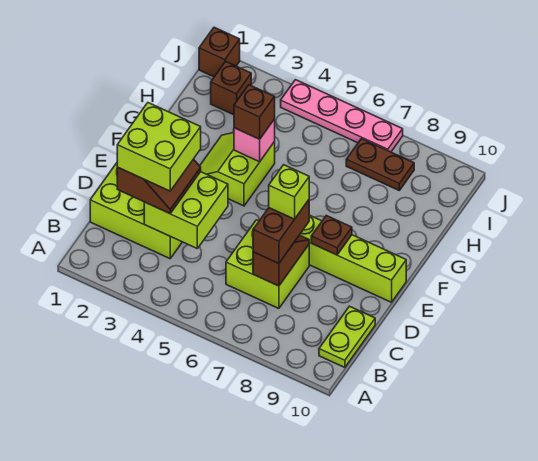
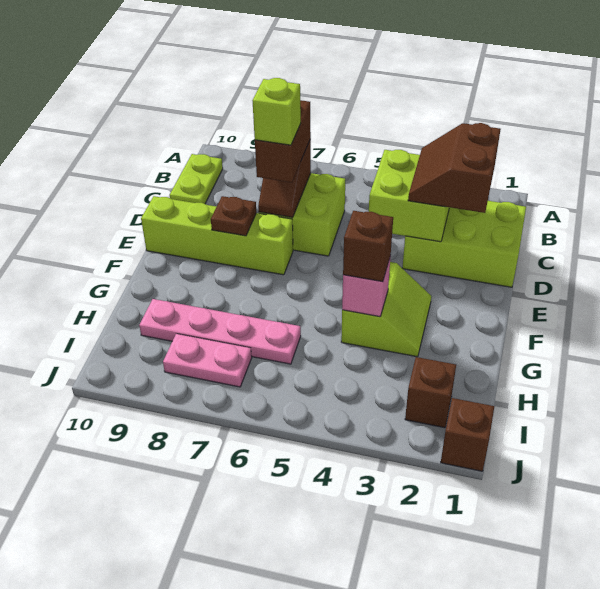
lime brick C2:D3 level 4 -> none
brown plate I7:I8 level 1 -> pink plate I7:I8 level 1
pink plate J4:J7 level 1 -> pink plate H6:H9 level 1

